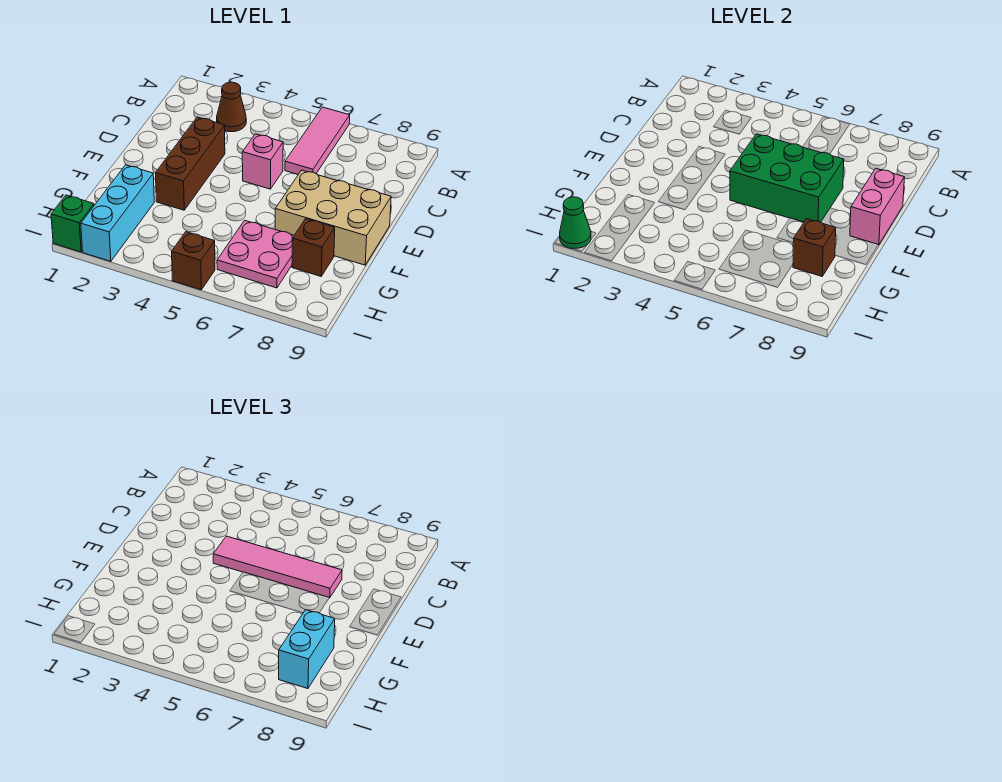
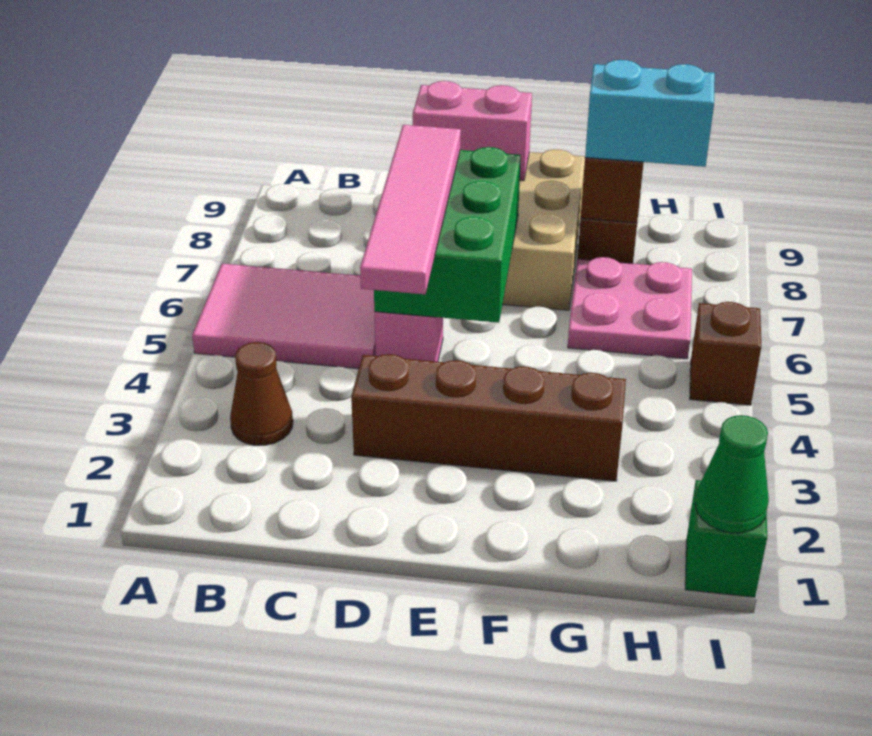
pink tile A6:C6 level 1 -> pink tile A5:C6 level 1
brown brick D3:F3 level 1 -> brown brick D3:G3 level 1
cyan brick G2:I2 level 1 -> none

